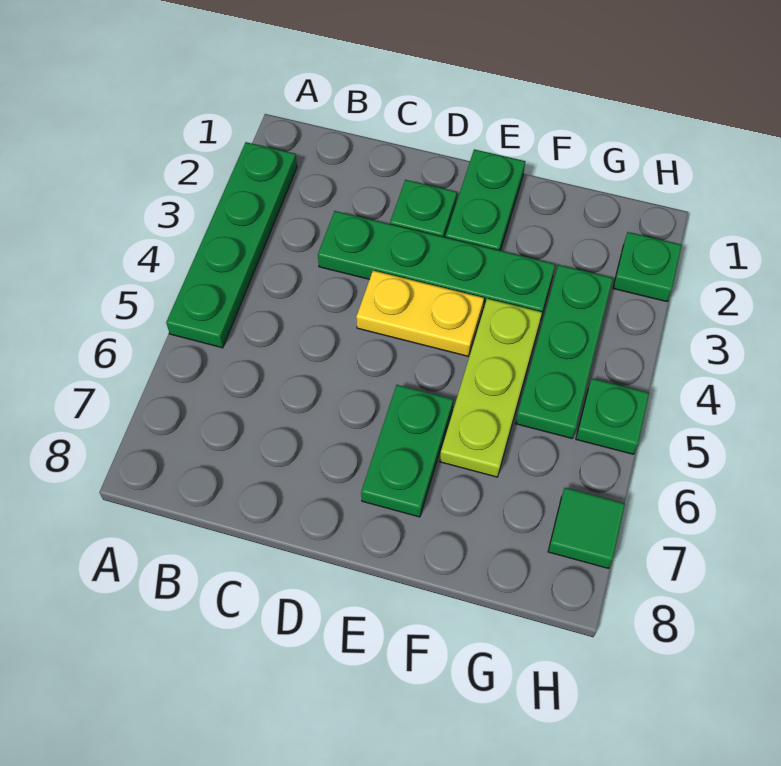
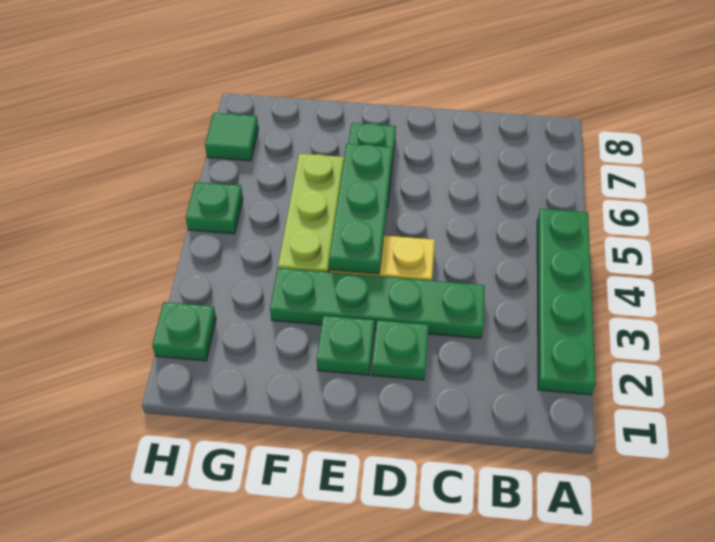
green plate E1:E2 level 1 -> green plate E2 level 1
green plate G3:G5 level 1 -> green plate E4:E6 level 2

